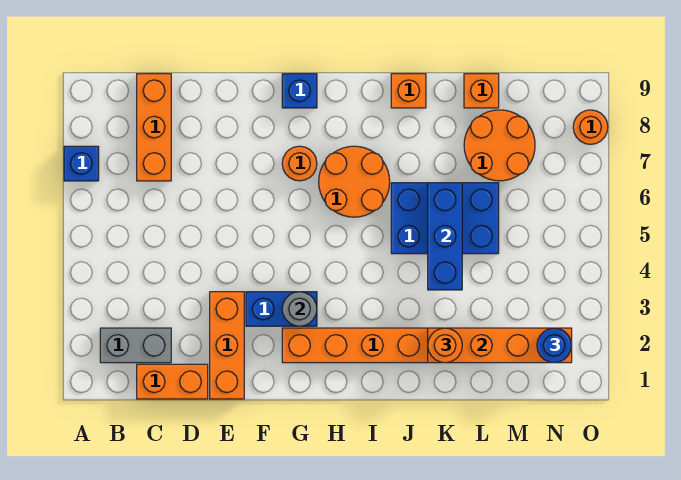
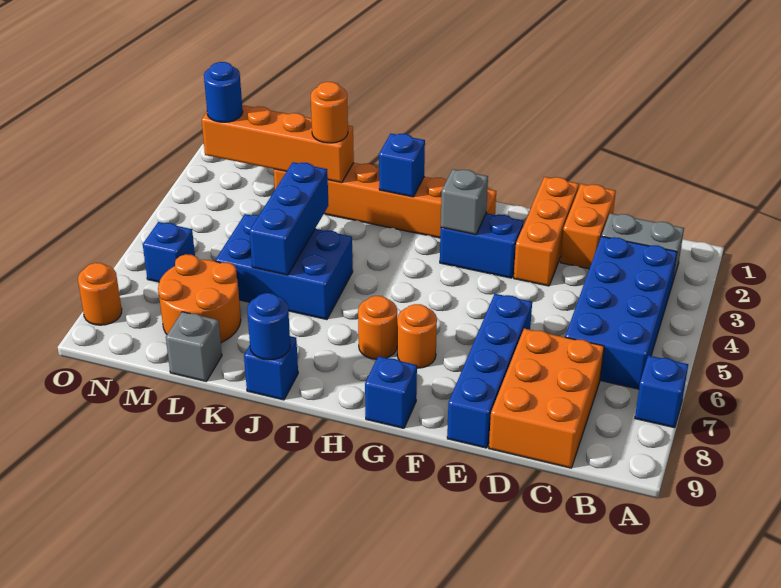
none -> blue brick B3:C6 level 1
orange brick C1:D1 level 1 -> orange brick D1:D2 level 1
orange brick C7:C9 level 1 -> orange brick C7:D9 level 1
none -> blue brick E6:E9 level 1
grey round brick G3 level 2 -> grey brick G3 level 2
orange round brick H6:I7 level 1 -> orange round brick H7 level 1
none -> blue brick I2 level 2
orange brick J9 level 1 -> blue brick J9 level 1
none -> blue round brick J9 level 2
orange brick L9 level 1 -> grey brick L9 level 1
none -> blue brick N6 level 1

